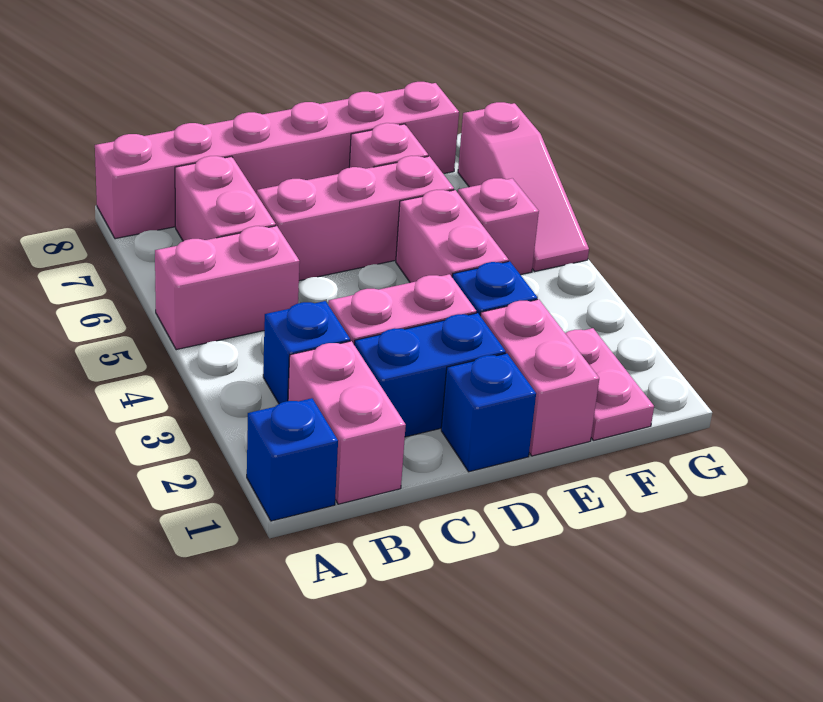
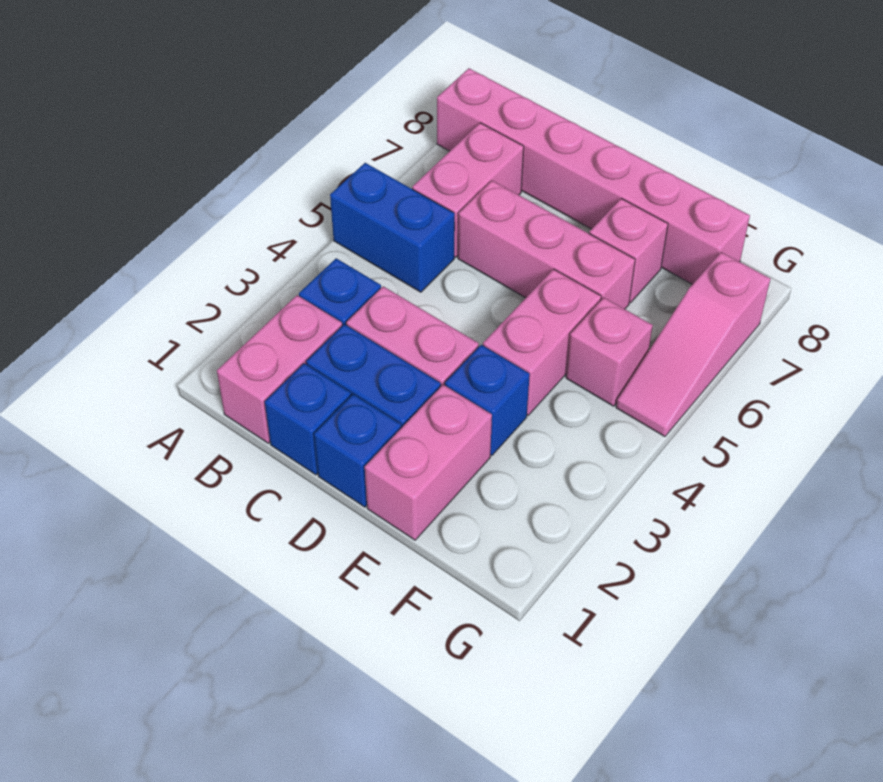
blue brick A1 level 1 -> blue brick C1 level 1
pink brick A5:B5 level 1 -> blue brick A5:B5 level 1
pink plate F1:F2 level 1 -> none

